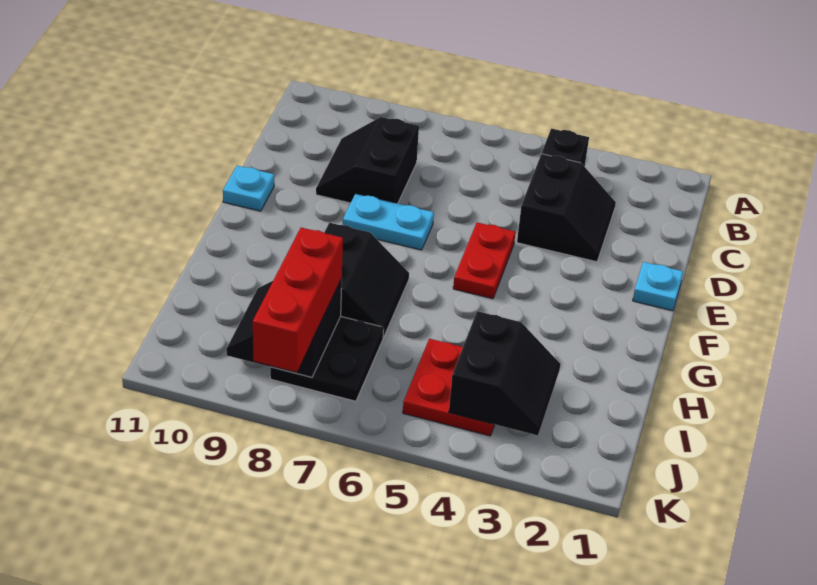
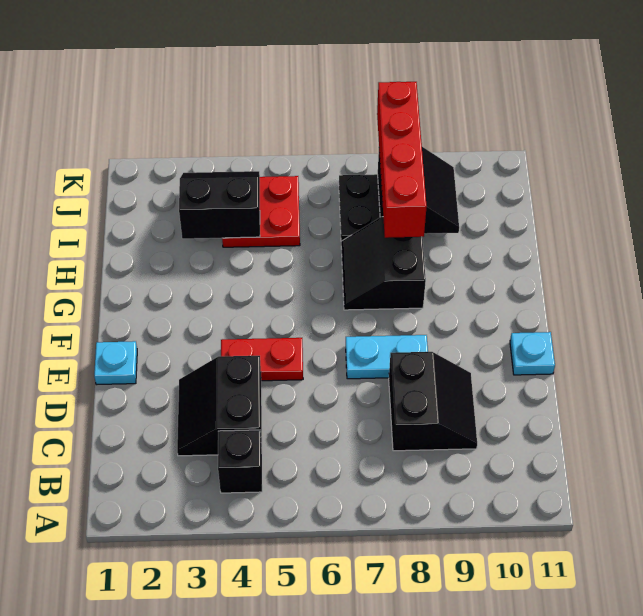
red plate E5:F5 level 1 -> red plate E4:E5 level 1
black slope I3:J4 level 2 top 4 -> black slope I3:J4 level 2 top I
red brick I8:K8 level 3 -> red brick H8:K8 level 3

